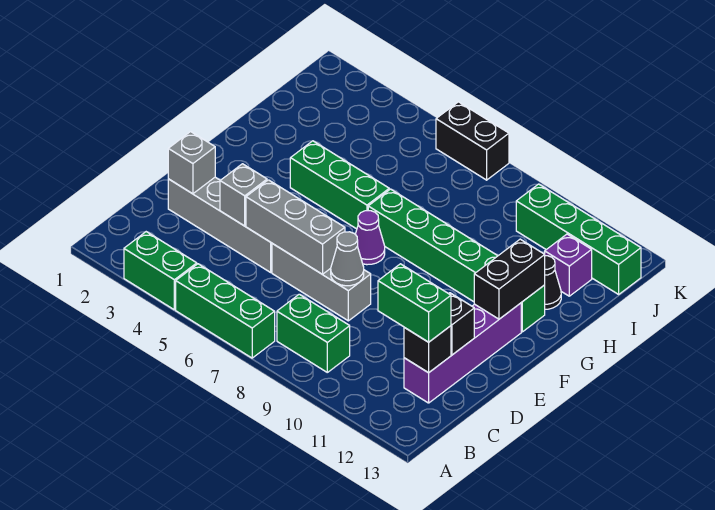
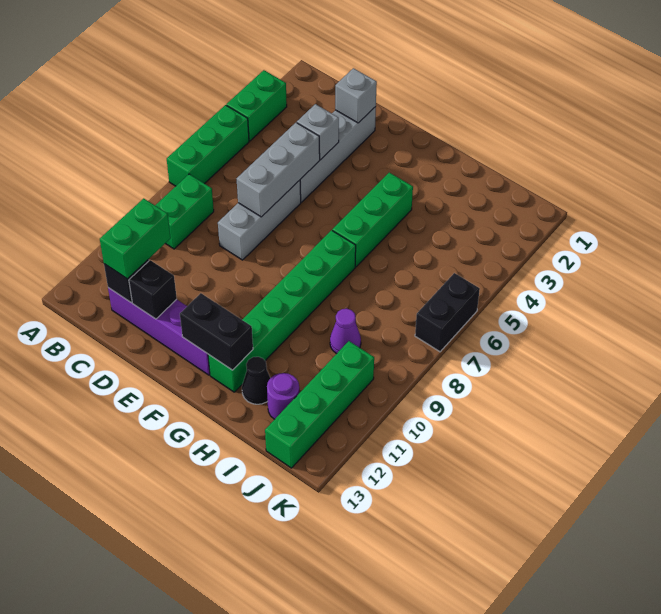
grey cone D8 level 2 -> none
purple cone F7 level 1 -> purple cone I9 level 1
purple brick I12 level 1 -> purple round brick I12 level 1

